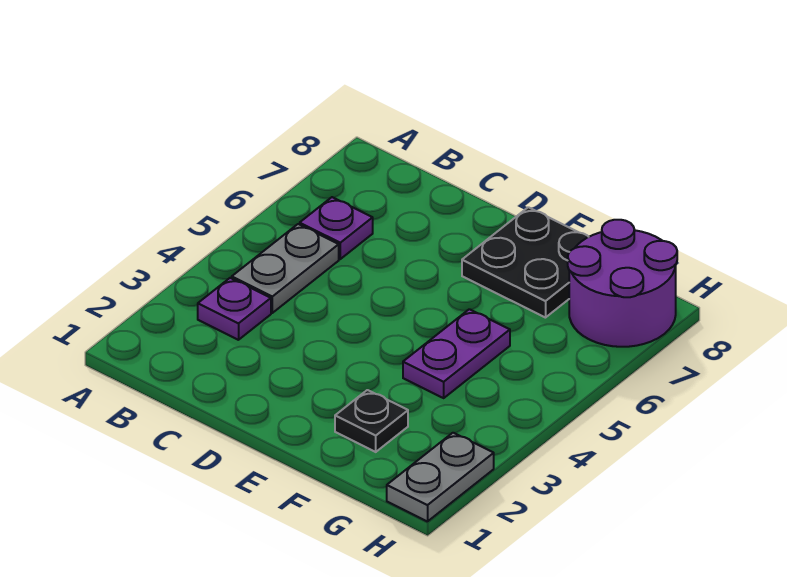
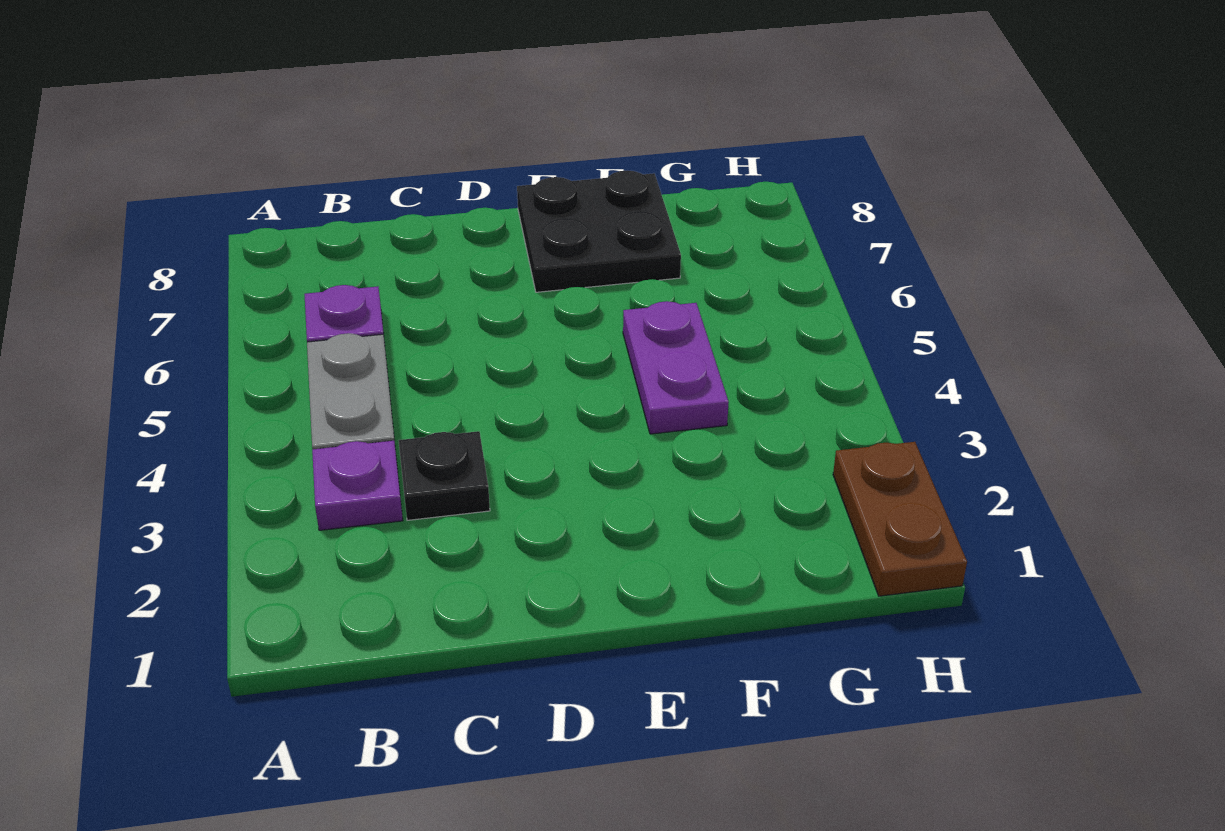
black plate F2 level 1 -> black plate C3 level 1
purple round brick G7:H8 level 1 -> none
grey plate H1:H2 level 1 -> brown plate H1:H2 level 1

